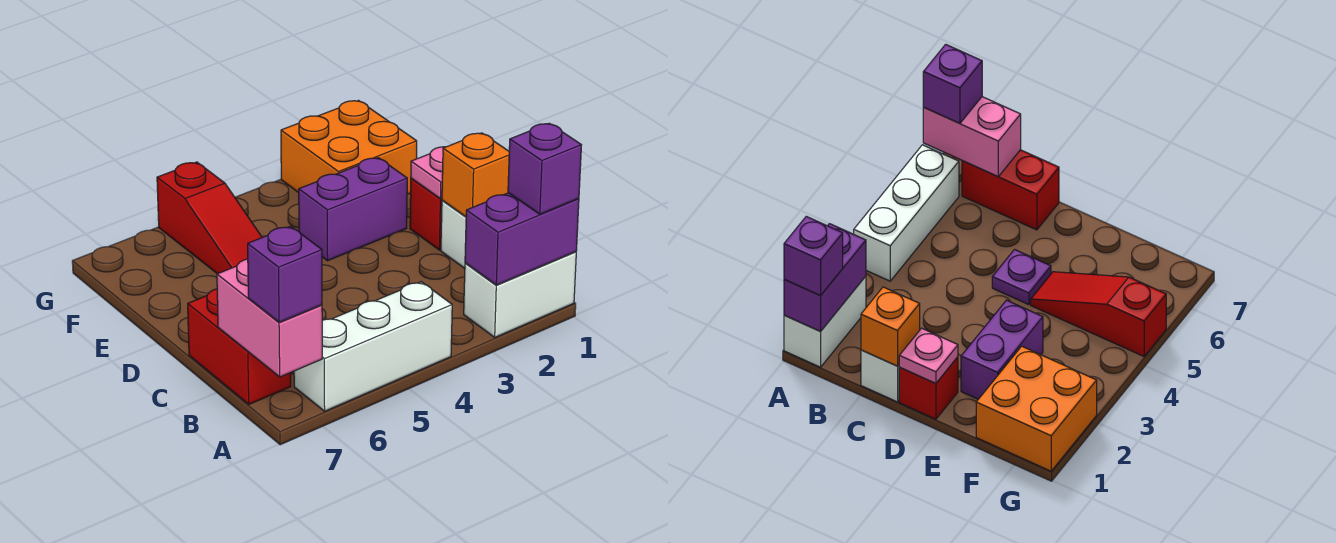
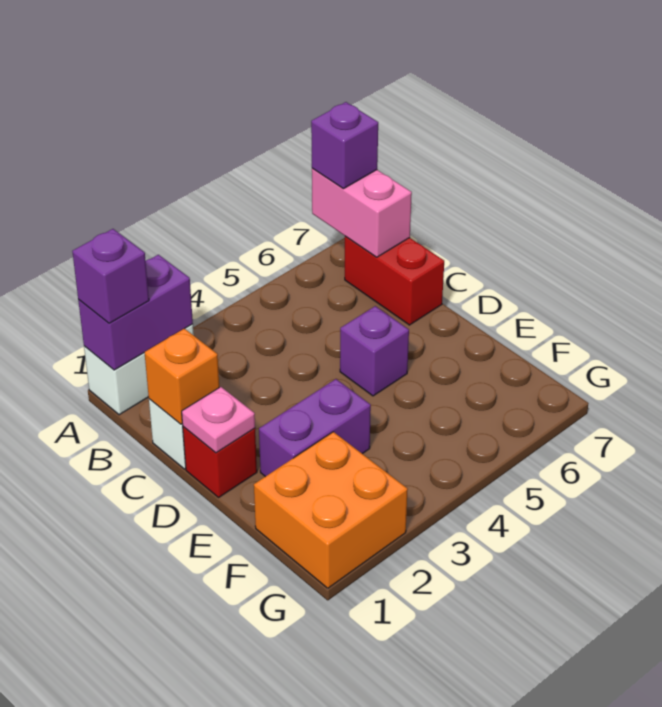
white brick A4:A6 level 1 -> none
purple plate D5 level 1 -> purple brick D5 level 1
red slope E5:G5 level 1 top G -> none

